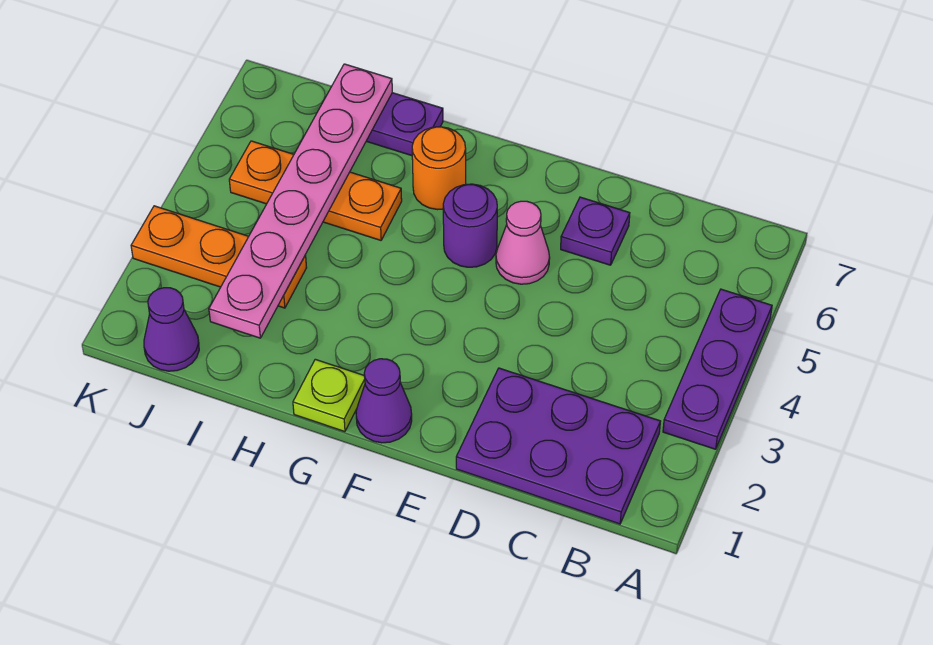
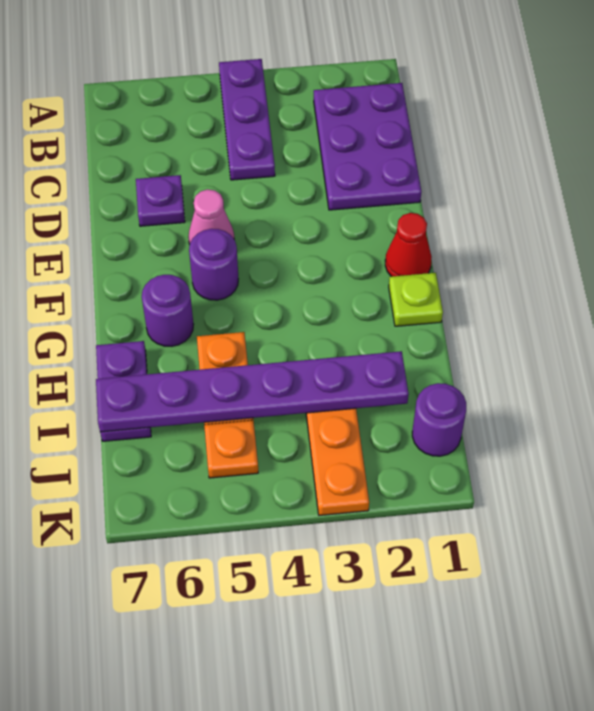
purple plate A3:A5 level 1 -> purple plate A4:C4 level 1
purple cone F1 level 1 -> red cone F1 level 1
orange round brick G6 level 1 -> purple round brick G6 level 1
pink plate I2:I7 level 2 -> purple plate I2:I7 level 2
purple cone J1 level 1 -> purple round brick J1 level 1

